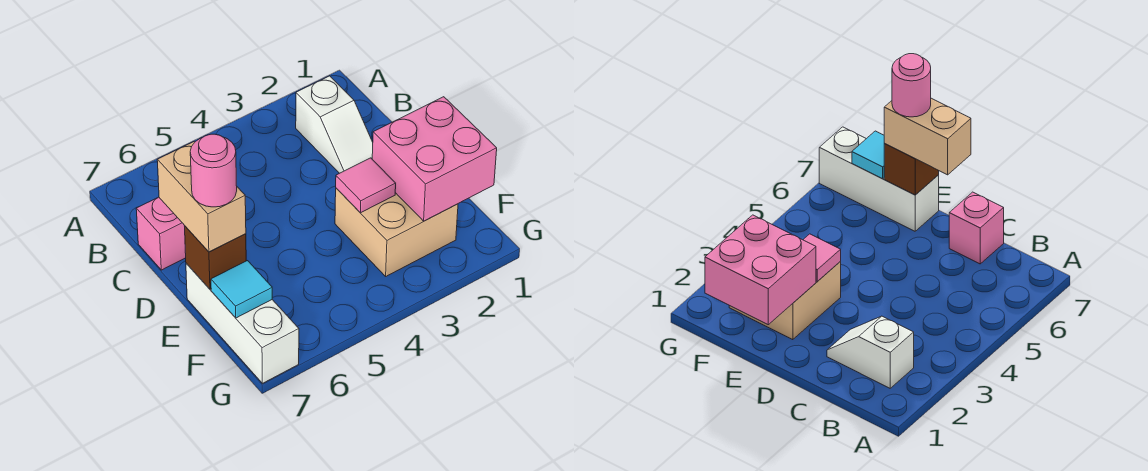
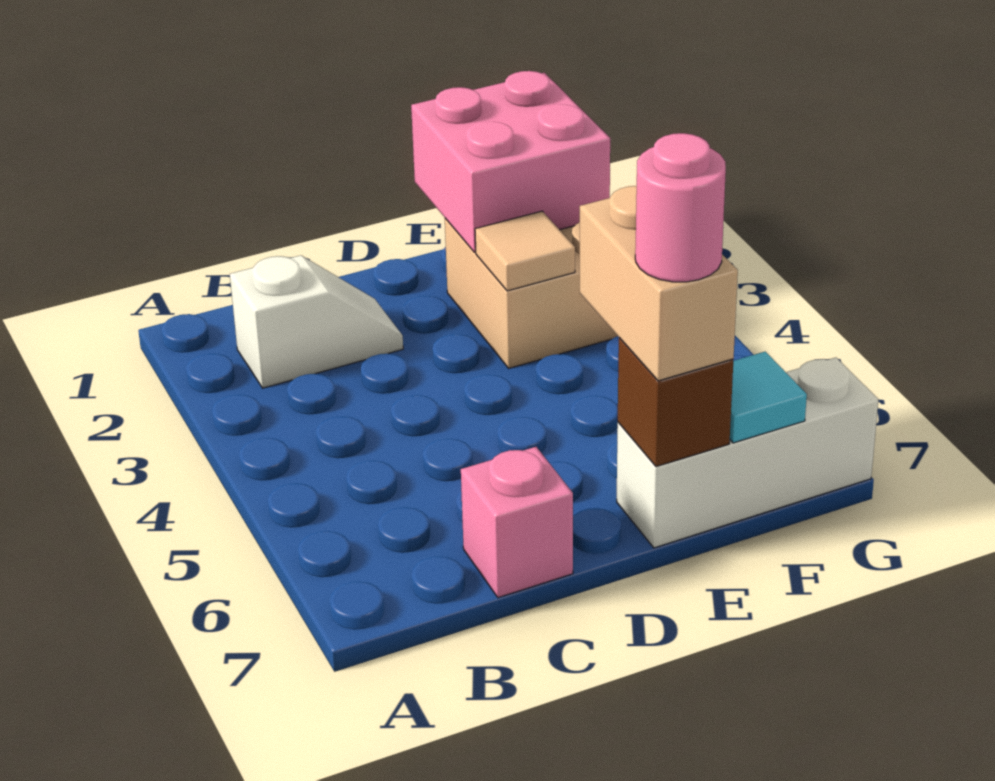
tan brick D7:E7 level 3 -> tan brick E6:E7 level 3
pink tile E3 level 2 -> tan tile E3 level 2

